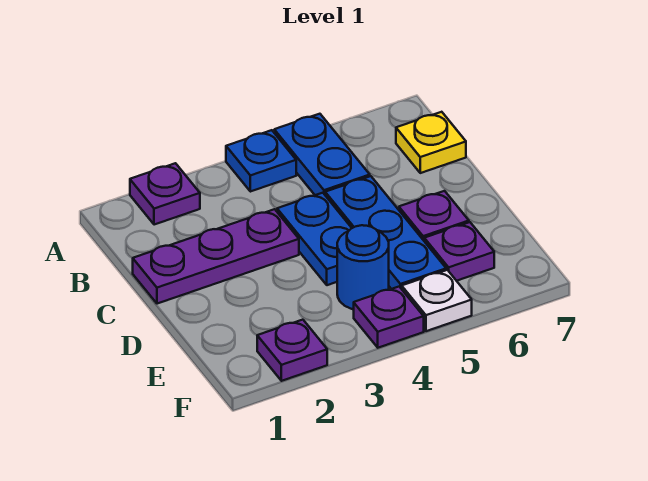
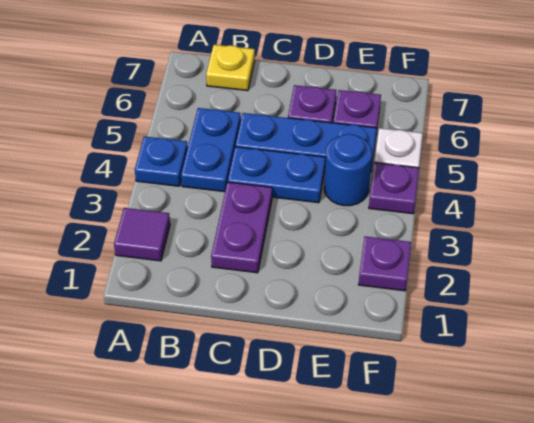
purple plate A2 level 1 -> purple tile A2 level 1
blue plate A5:B5 level 1 -> blue plate B4:B5 level 1
purple plate C1:C3 level 1 -> purple plate C2:C3 level 1

